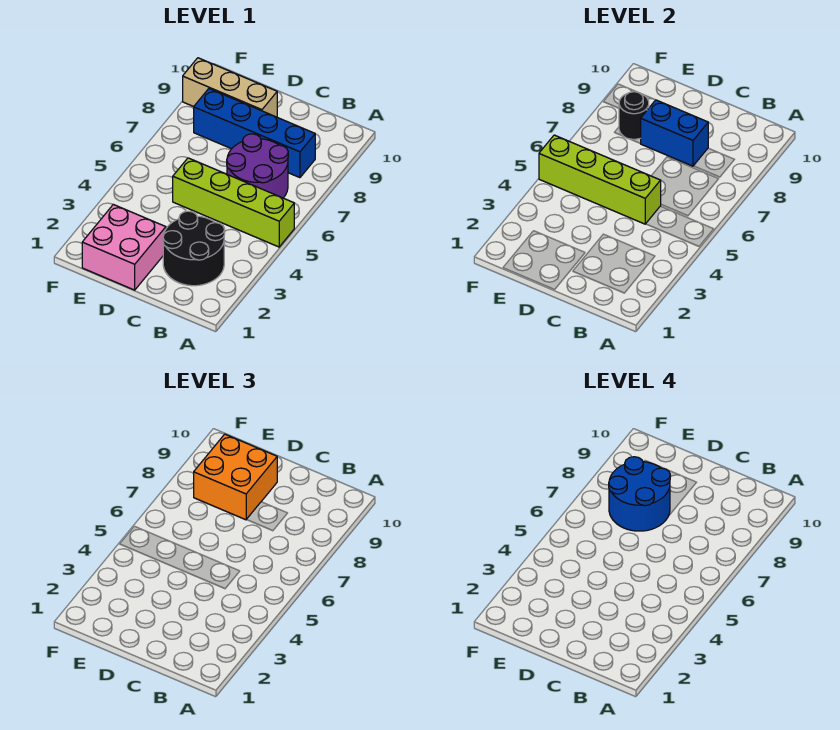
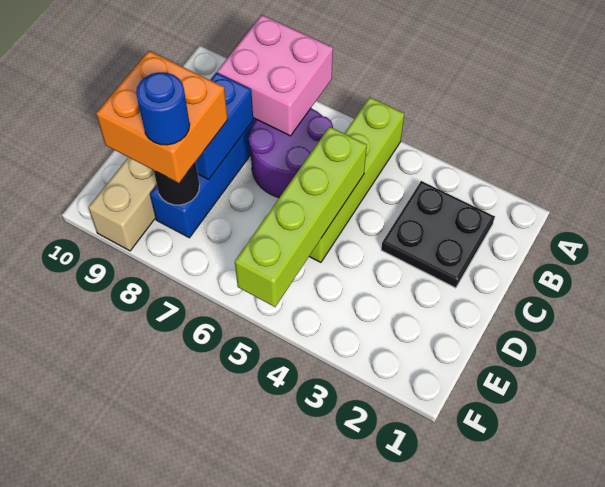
black round brick B2:C3 level 1 -> black plate B2:C3 level 1
pink brick D1:E2 level 1 -> pink brick A7:B8 level 2
blue round brick D7:E8 level 4 -> blue round brick E8 level 4

